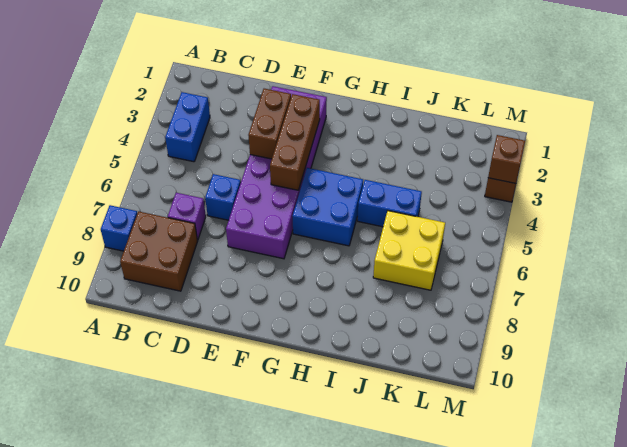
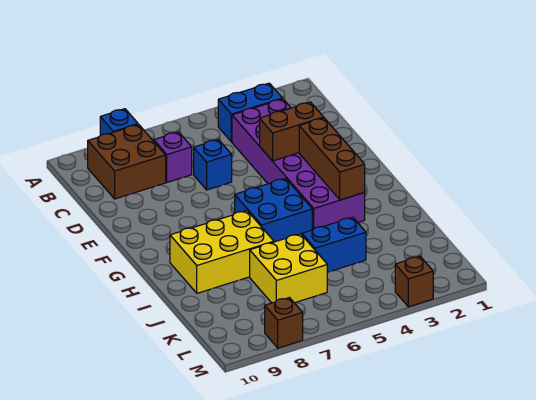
purple brick E2:F7 level 1 -> purple brick C3:H4 level 1
brown brick F3:F5 level 2 -> brown brick F3:H3 level 2
none -> yellow brick H7:I9 level 1
blue brick I5:J5 level 1 -> blue brick J4:J5 level 1
brown brick M3 level 2 -> brown brick M8 level 1

